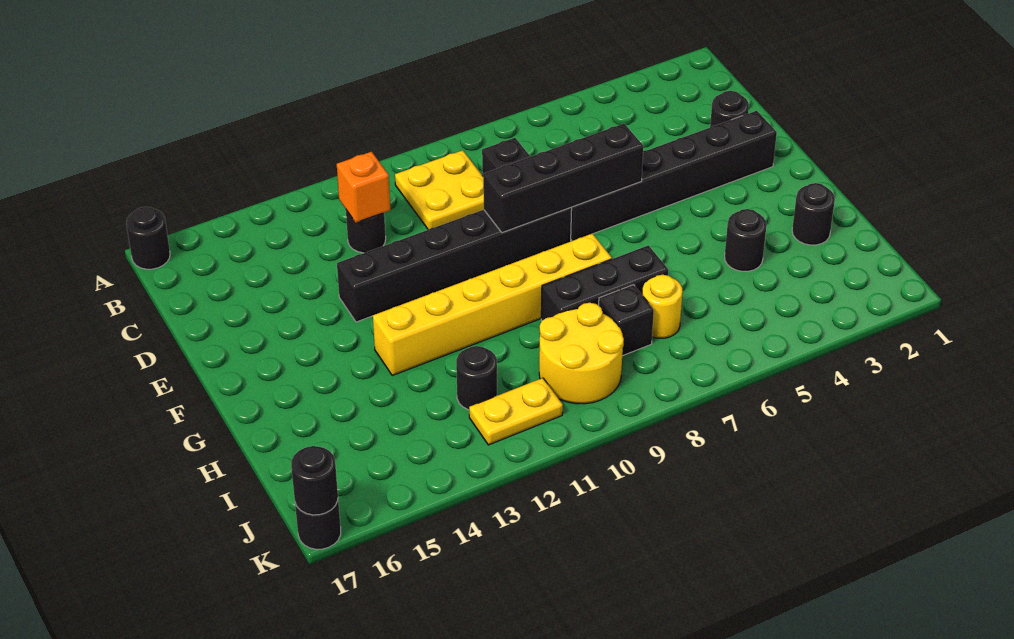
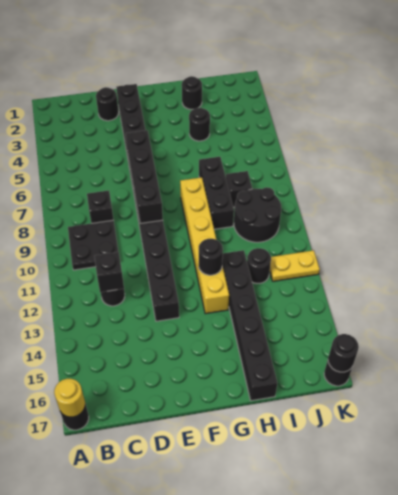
yellow plate B9:C10 level 1 -> black plate B9:C10 level 1
orange brick C12 level 2 -> black brick C12 level 2
none -> black round brick G12 level 2
none -> black brick H12:H17 level 1
yellow round brick I7 level 1 -> yellow round brick A17 level 2
yellow round brick I9:J10 level 1 -> black round brick I9:J10 level 1
yellow plate J11:J12 level 1 -> yellow plate J12:K12 level 1

